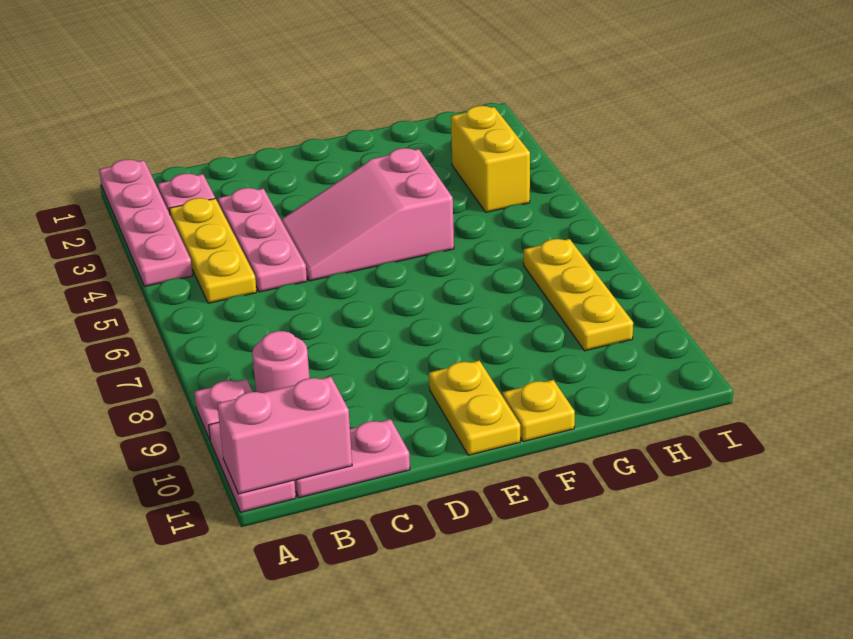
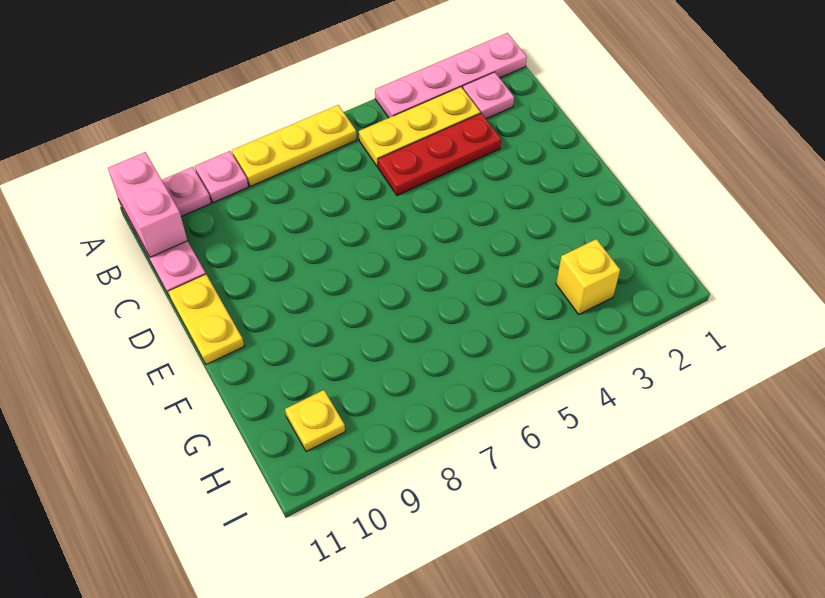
pink round brick B9 level 1 -> none
pink plate C3:C5 level 1 -> red plate C3:C5 level 1
pink slope D4:F5 level 1 top F -> none
yellow plate E10:E11 level 1 -> yellow plate D11:E11 level 1
yellow plate F11 level 1 -> yellow plate H10 level 1
yellow brick H3:H4 level 1 -> yellow brick H3 level 1
yellow plate H7:H9 level 1 -> yellow plate A6:A8 level 1

